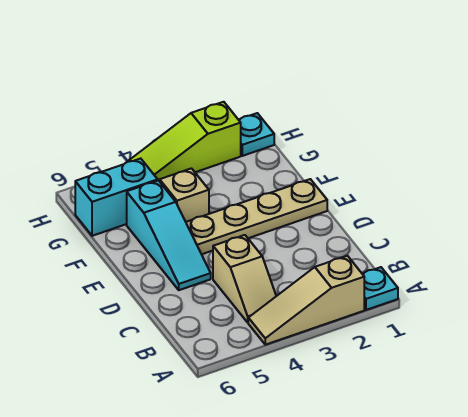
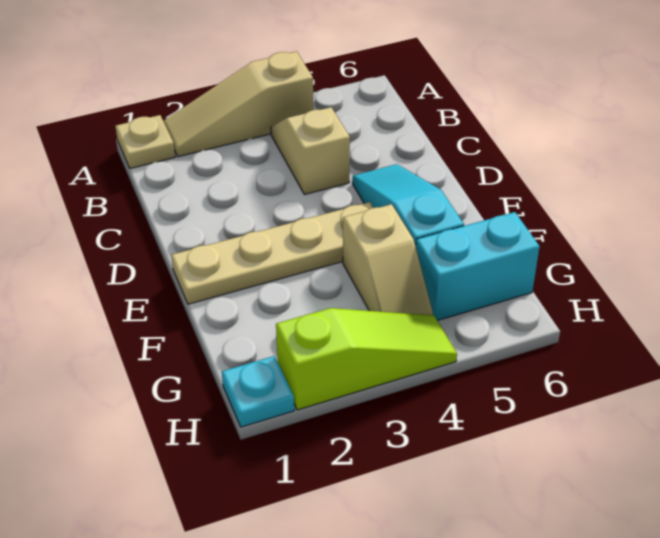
cyan plate A1 level 1 -> tan plate A1 level 1
tan slope A2:A4 level 1 top 2 -> tan slope A2:A4 level 1 top 4

